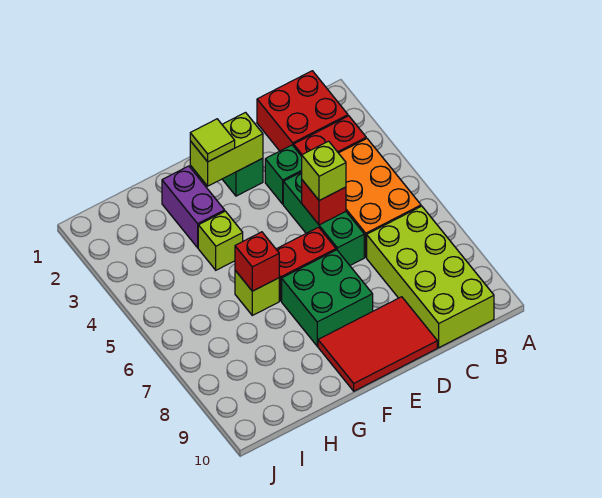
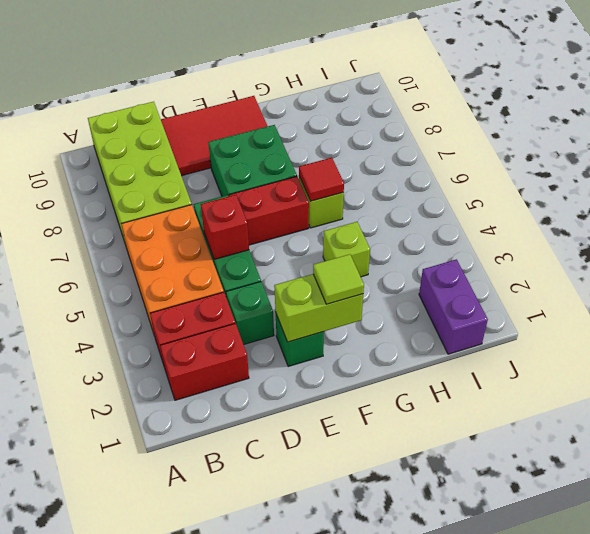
red brick B1:C2 level 1 -> red brick B2:C2 level 1
lime brick D5 level 3 -> none
purple brick G2:G3 level 1 -> purple brick I1:I2 level 1
red brick G6 level 2 -> red tile G6 level 2

